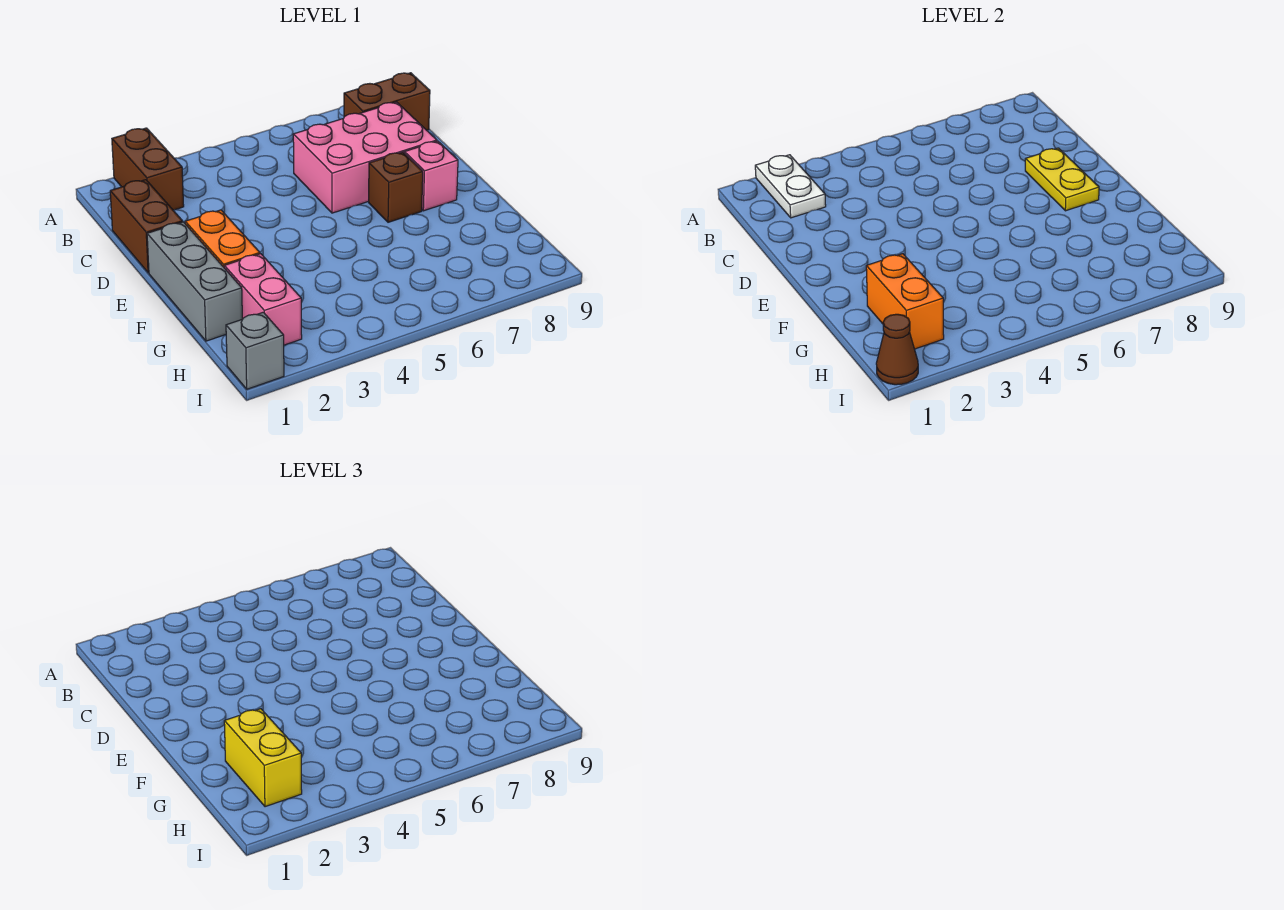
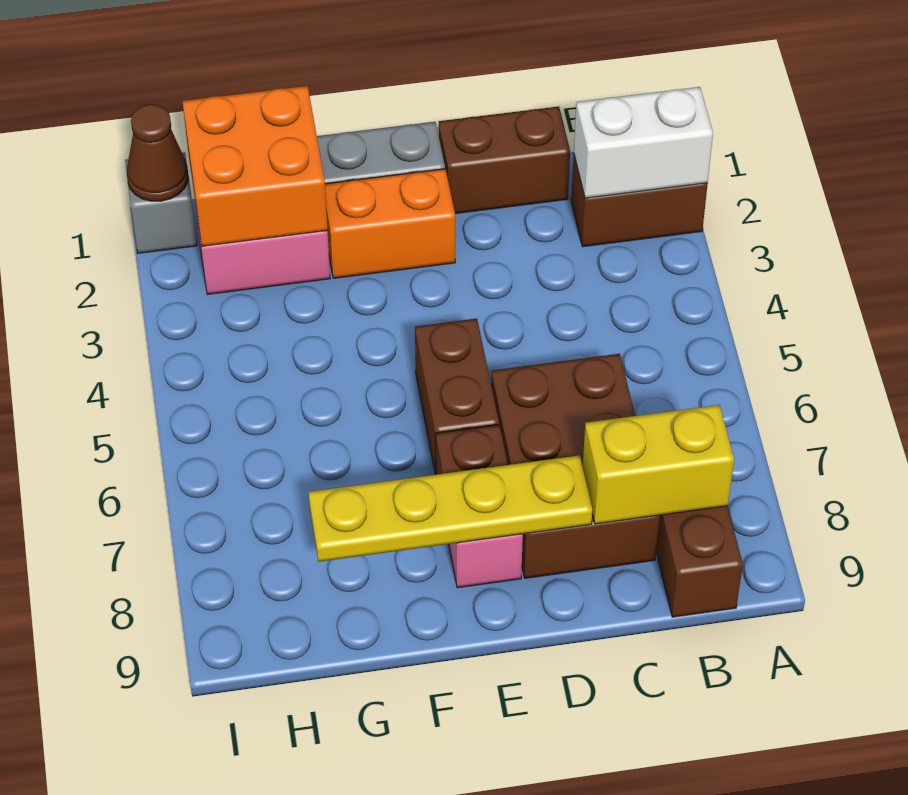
white plate A2:B2 level 2 -> white brick A2:B2 level 2
pink brick C6:D8 level 1 -> brown brick C6:D8 level 1
yellow plate D8:E8 level 2 -> yellow plate D8:G8 level 2
none -> brown brick E5:E6 level 1
orange brick G2:H2 level 2 -> orange brick G1:H2 level 2
yellow brick G2:H2 level 3 -> yellow brick B8:C8 level 2

